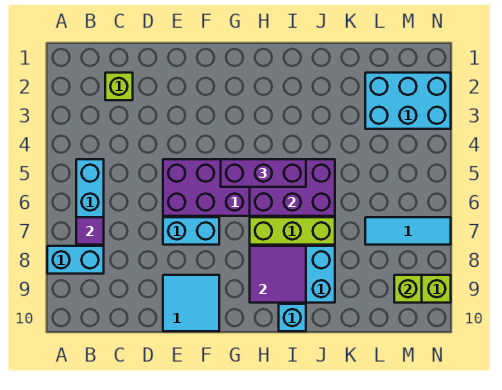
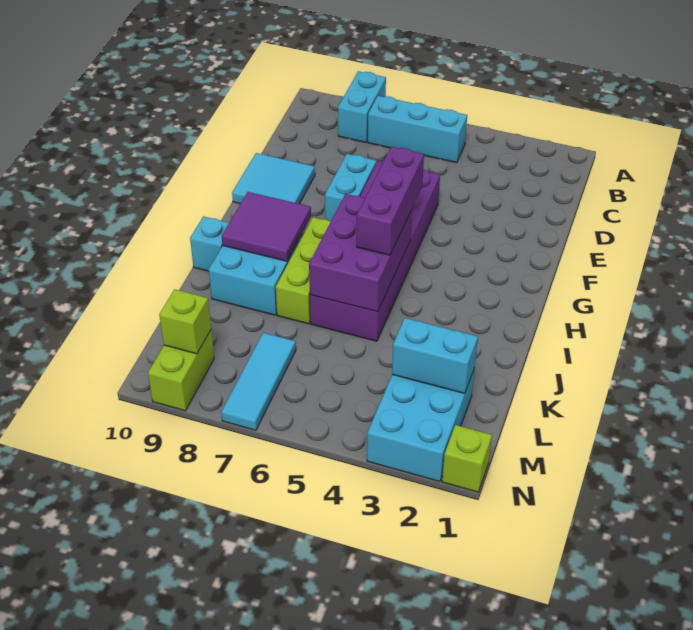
purple tile B7 level 2 -> none
lime brick C2 level 1 -> lime brick N1 level 1
none -> cyan brick L2:L3 level 2

